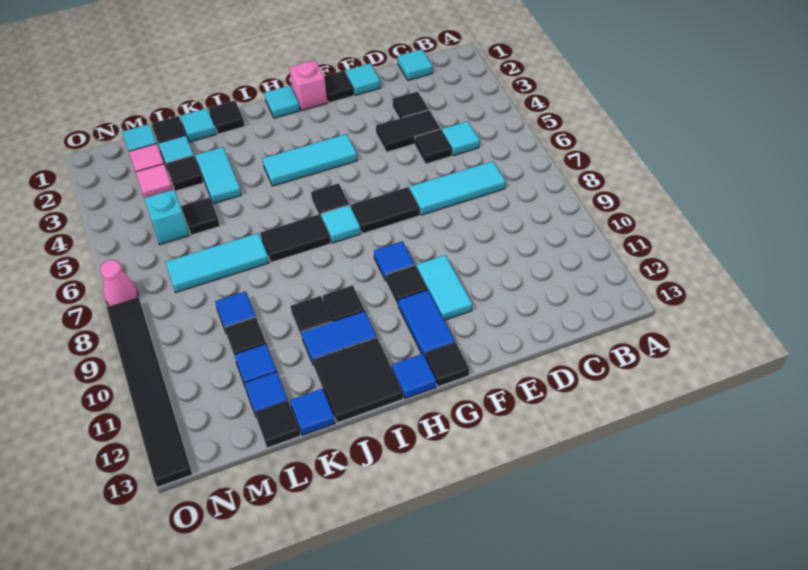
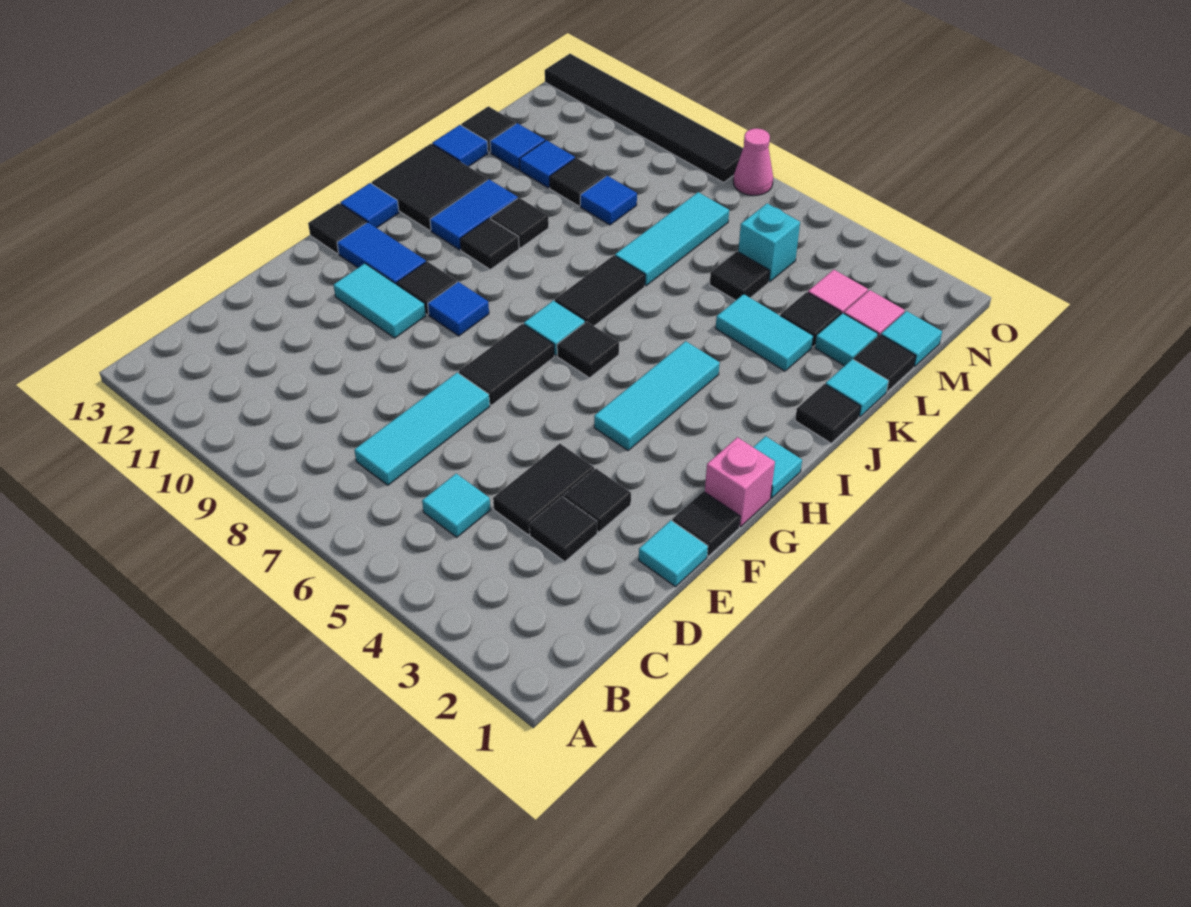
cyan tile C1 level 1 -> none
black tile D5 level 1 -> black tile E3 level 1

